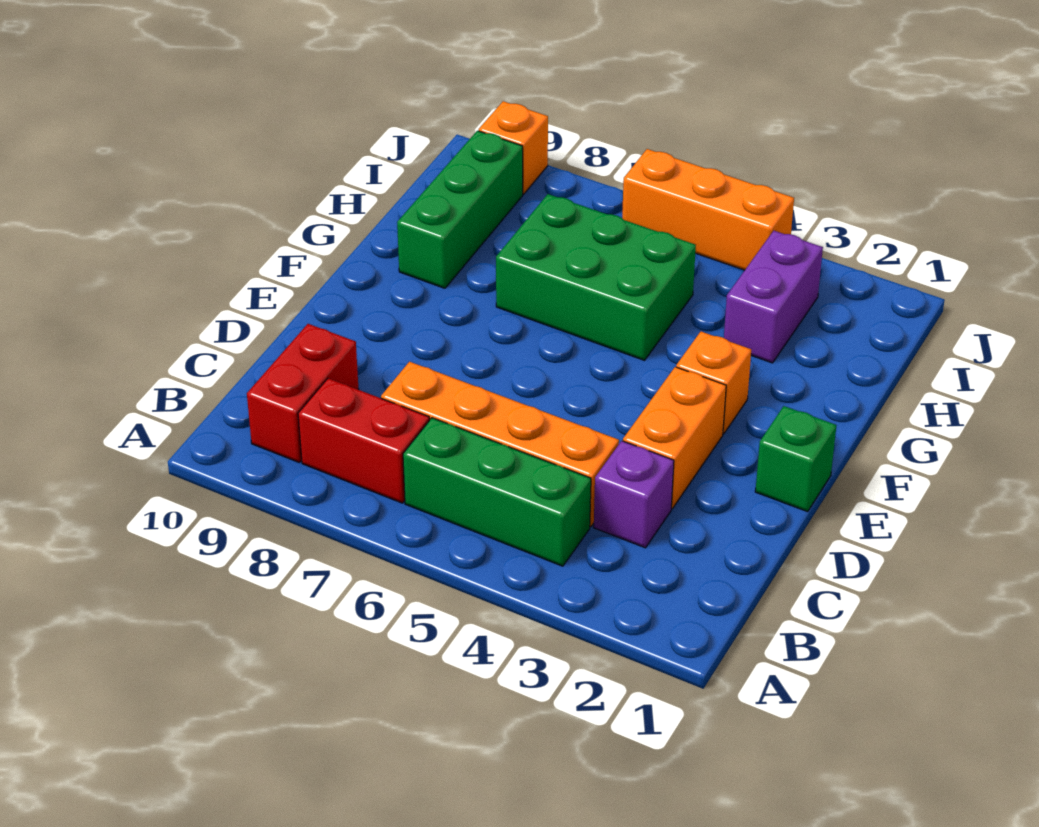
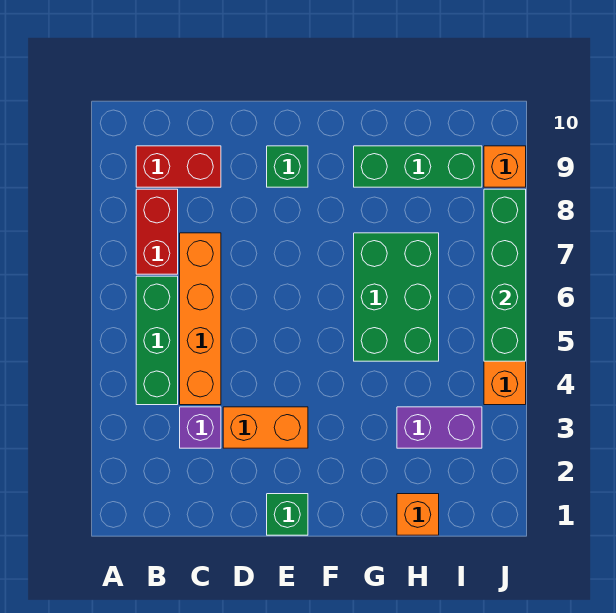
none -> green brick E9 level 1
orange brick F3 level 1 -> orange brick H1 level 1
none -> green brick J5:J8 level 2

